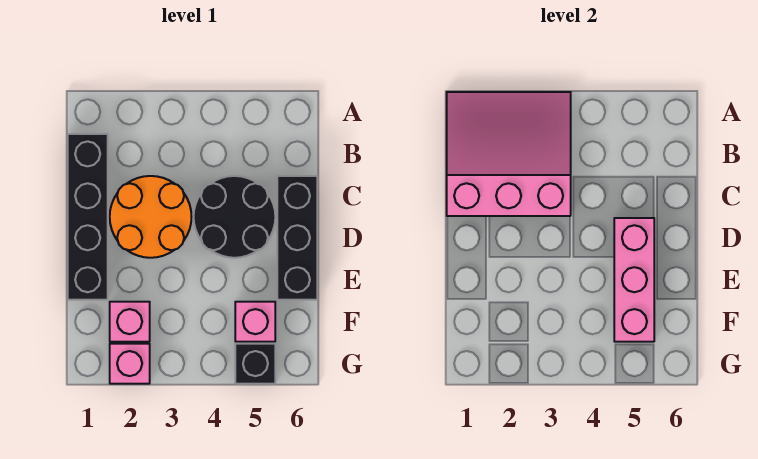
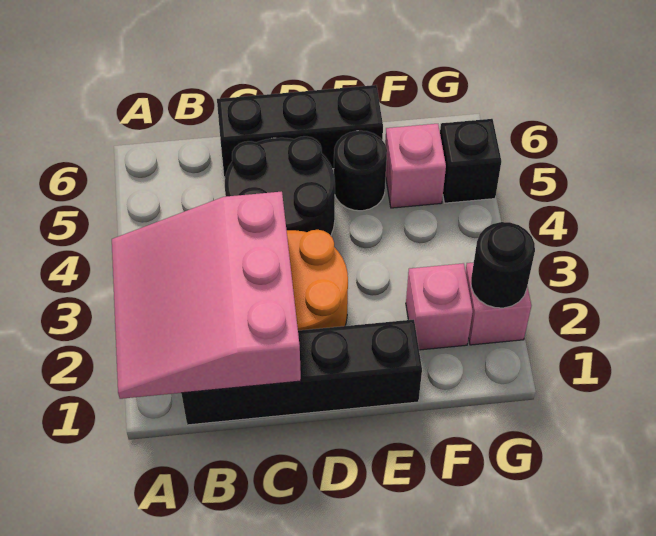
pink brick D5:F5 level 2 -> none
none -> black round brick E5 level 1
none -> black round brick G2 level 2

